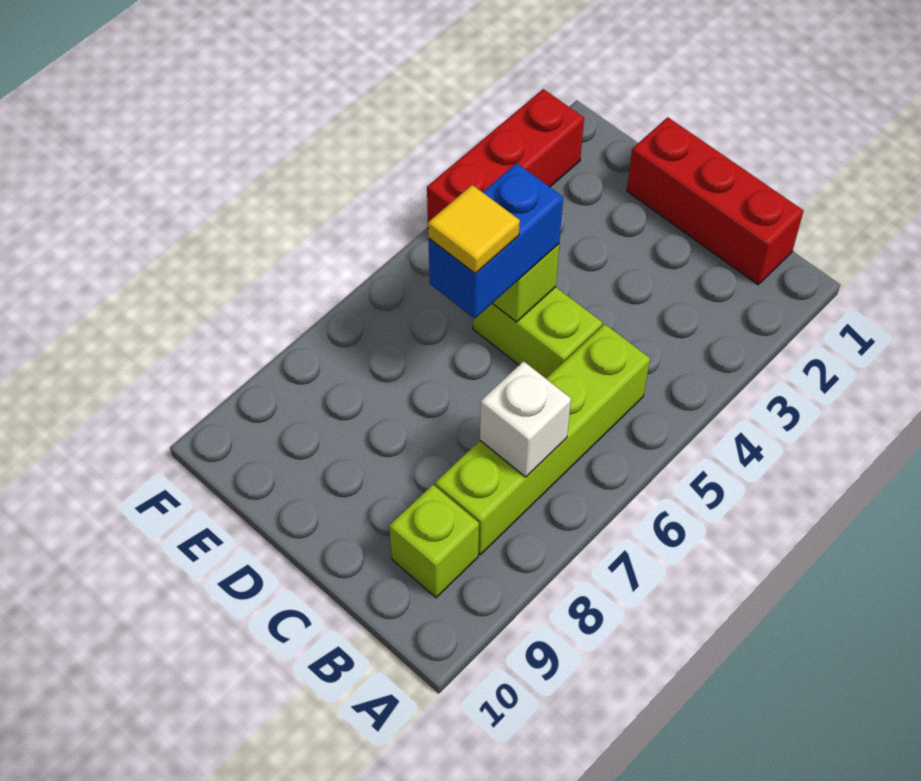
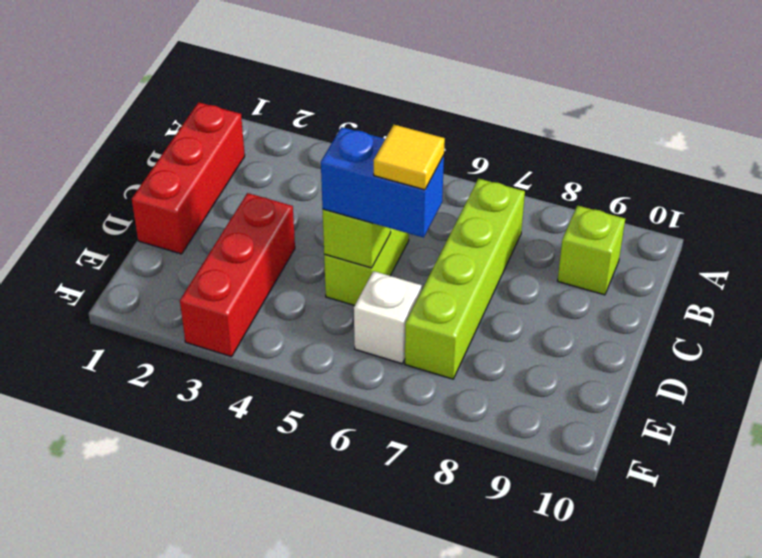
lime brick B5:B8 level 1 -> lime brick B7:E7 level 1
white brick B7 level 2 -> white brick E6 level 1
red brick F2:F4 level 1 -> red brick D3:F3 level 1

